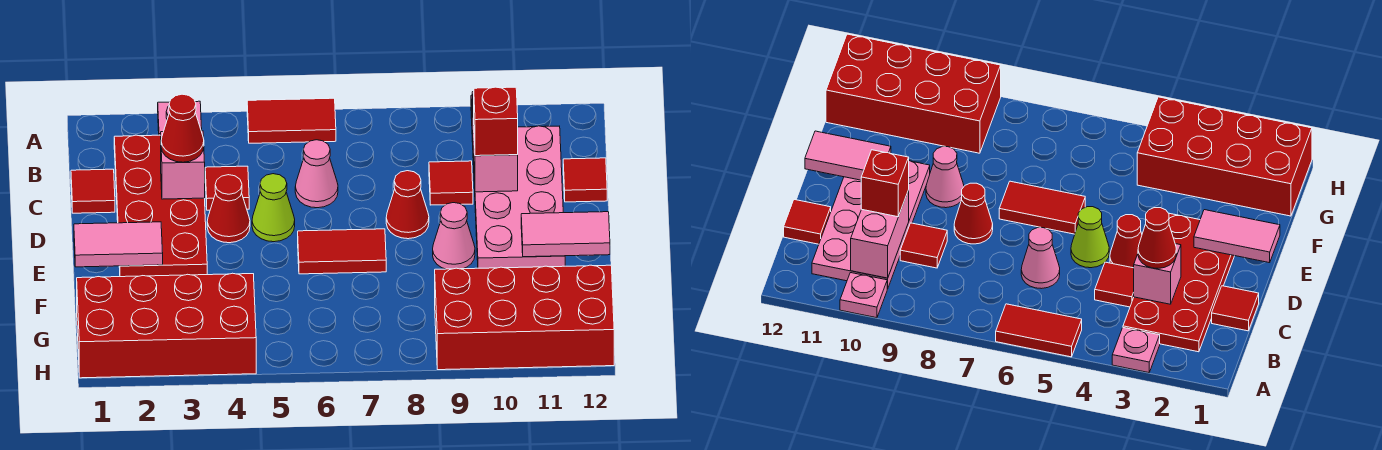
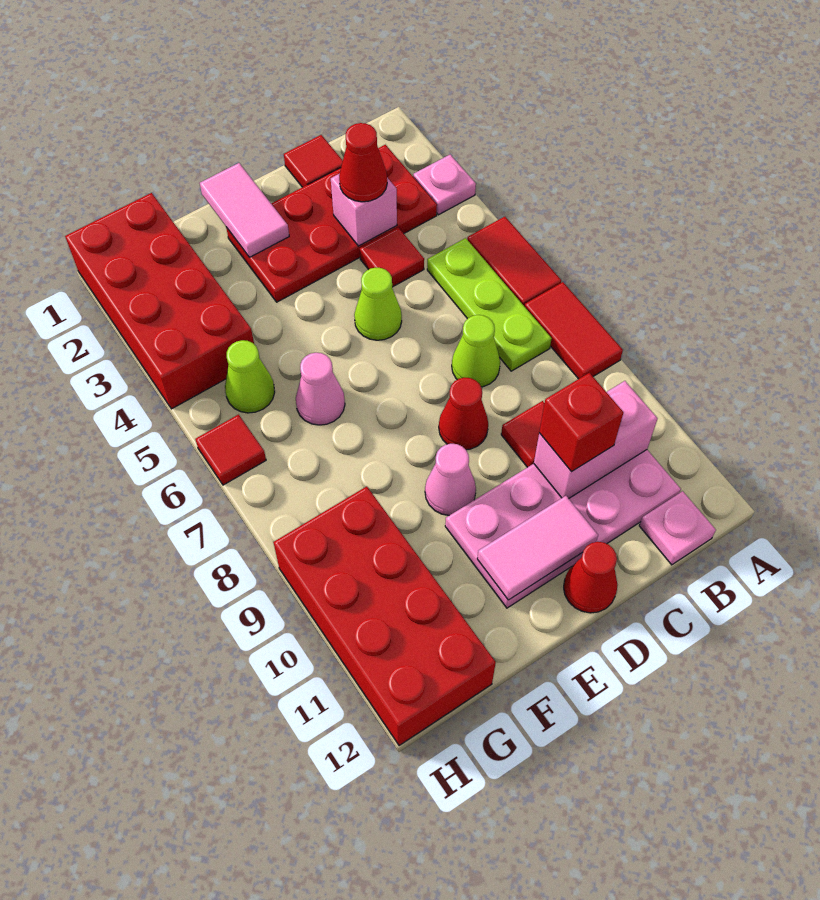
pink plate A10 level 1 -> pink plate B12 level 1
none -> lime plate B5:B7 level 1
pink cone C6 level 1 -> pink cone F6 level 1
none -> lime cone C7 level 1
red tile C12 level 1 -> red tile H6 level 1
red cone D4 level 1 -> red cone D12 level 1
red tile E6:E7 level 1 -> red tile A7:A8 level 1
pink tile E11:E12 level 2 -> pink tile D11:E11 level 2
none -> lime cone G5 level 1

